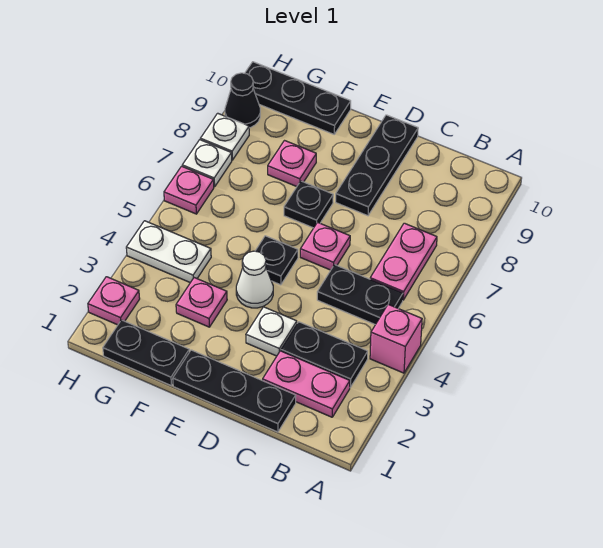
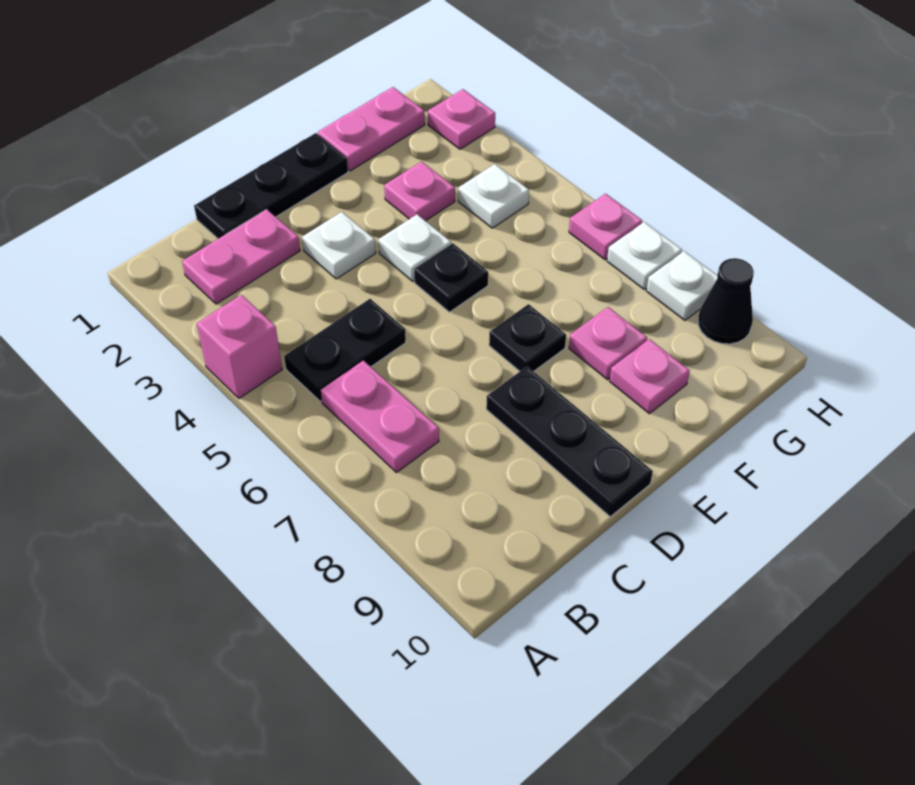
black plate B3:C3 level 1 -> none
pink plate D6 level 1 -> pink plate F9 level 1
white cone E4 level 1 -> white plate E4 level 1
black plate F1:G1 level 1 -> pink plate F1:G1 level 1
black plate F10:H10 level 1 -> none
white plate G4:H4 level 1 -> white plate G4 level 1

